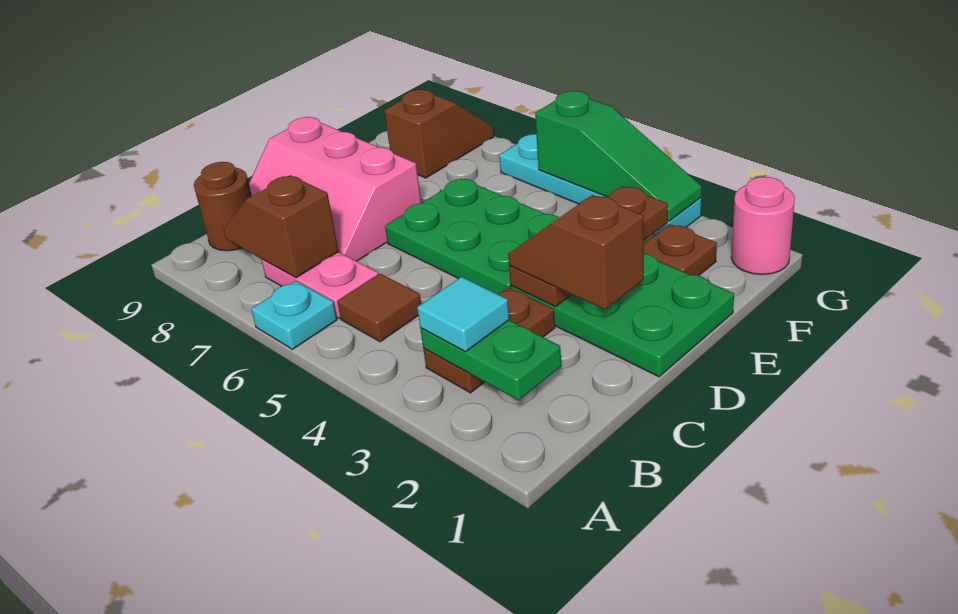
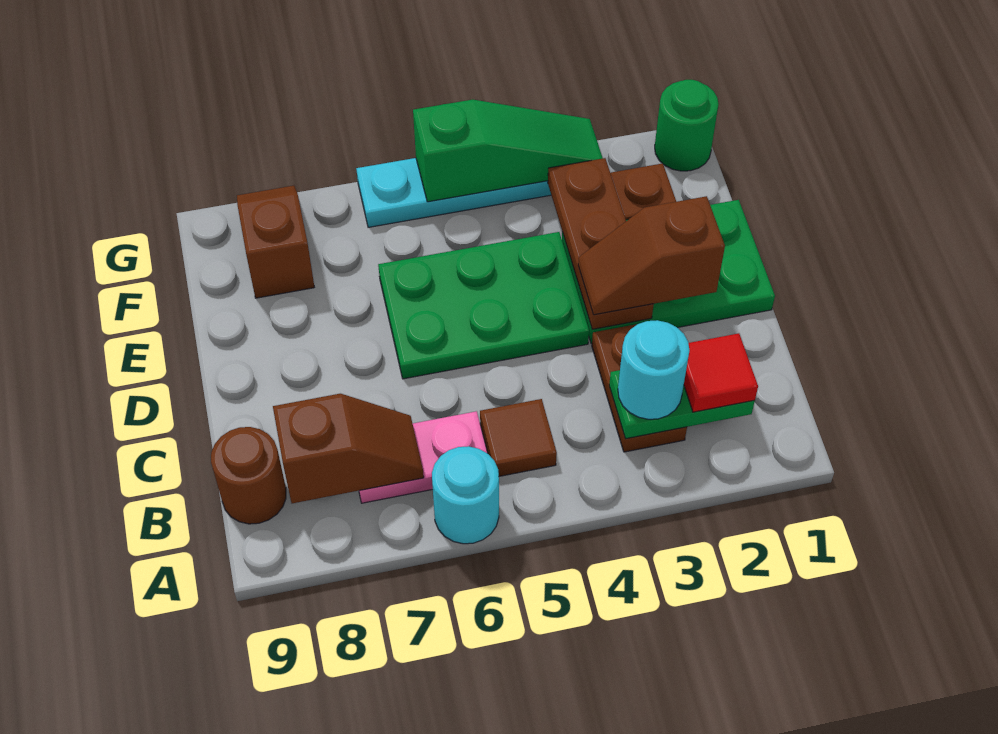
cyan plate A6 level 1 -> cyan round brick A6 level 1
none -> red tile B2 level 3
cyan tile B3 level 3 -> cyan round brick B3 level 3
brown slope B7:B8 level 2 top 7 -> brown slope B7:B8 level 2 top 8
pink slope C7:D9 level 1 top D -> none
pink round brick G1 level 1 -> green round brick G1 level 1

